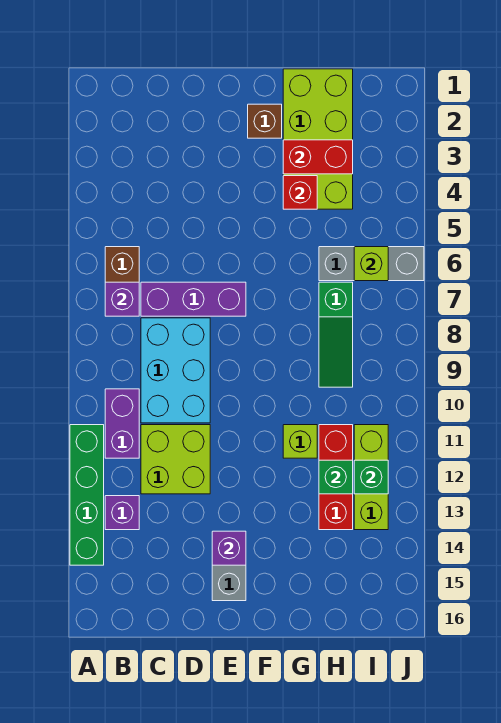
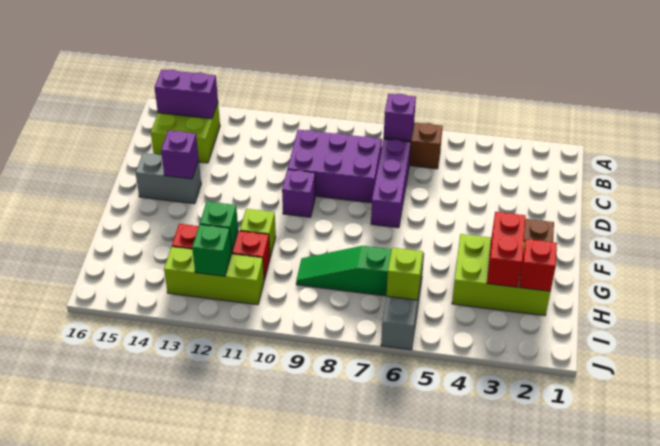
green brick A11:A14 level 1 -> none
purple brick B10:B11 level 1 -> purple brick B14:B15 level 2
purple brick B13 level 1 -> purple brick E10 level 1
cyan brick C8:D10 level 1 -> purple brick C8:D10 level 1
lime brick C11:D12 level 1 -> lime brick B14:C15 level 1
lime brick G1:H4 level 1 -> lime brick G2:H4 level 1
red brick G4 level 2 -> red brick H2 level 2

